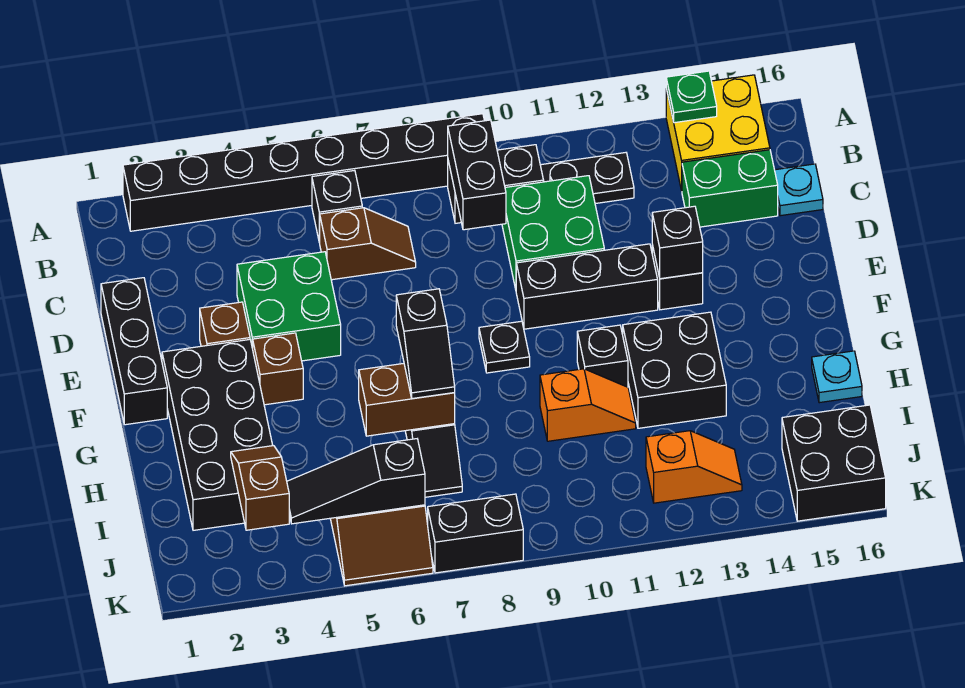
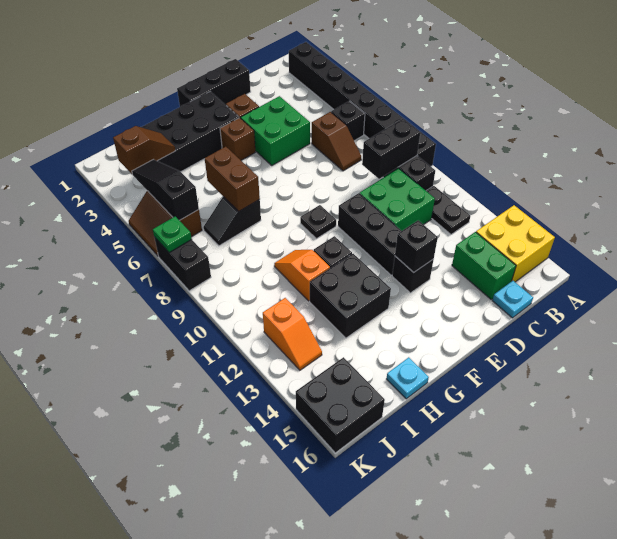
green plate A14 level 2 -> green plate K7 level 2
black slope G7:H7 level 3 top G -> none
orange slope H10:H11 level 1 top 10 -> orange slope H10:H11 level 1 top 11

